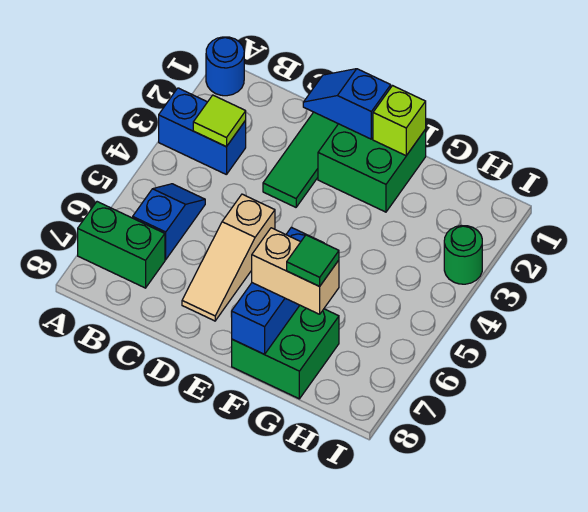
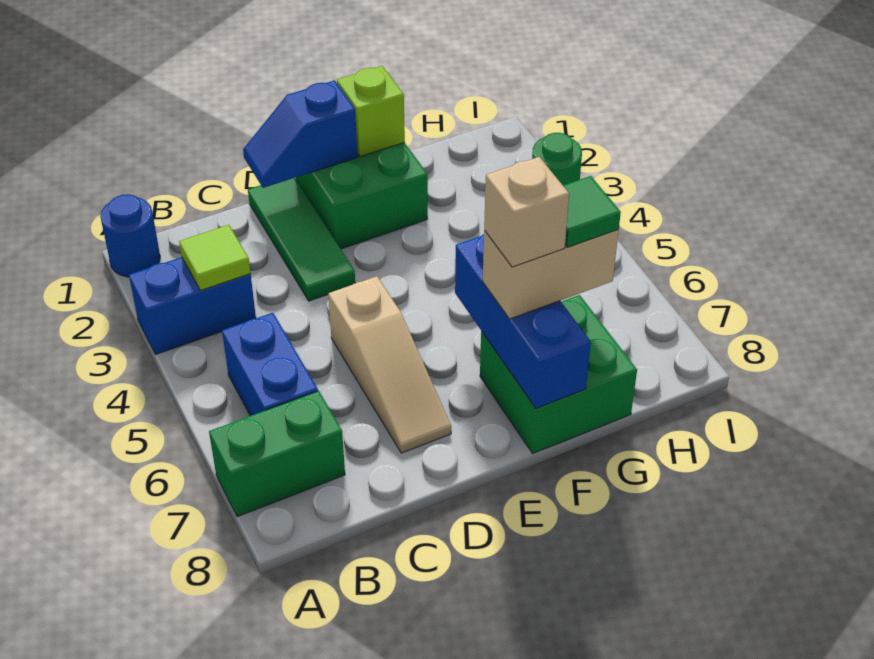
blue slope B5:B6 level 1 top 6 -> blue brick B5:B6 level 1
none -> tan brick F7 level 4

